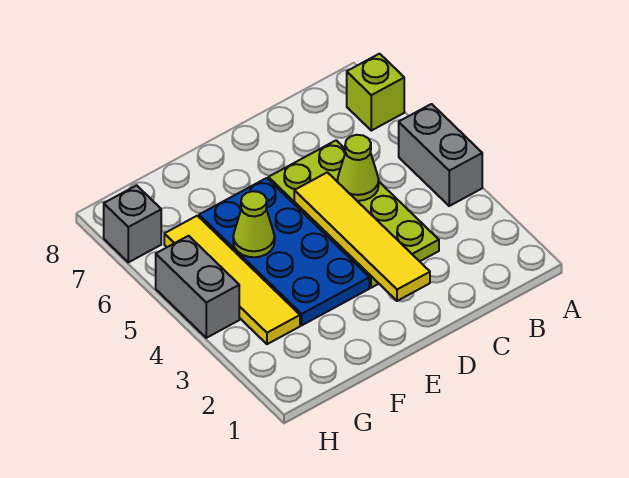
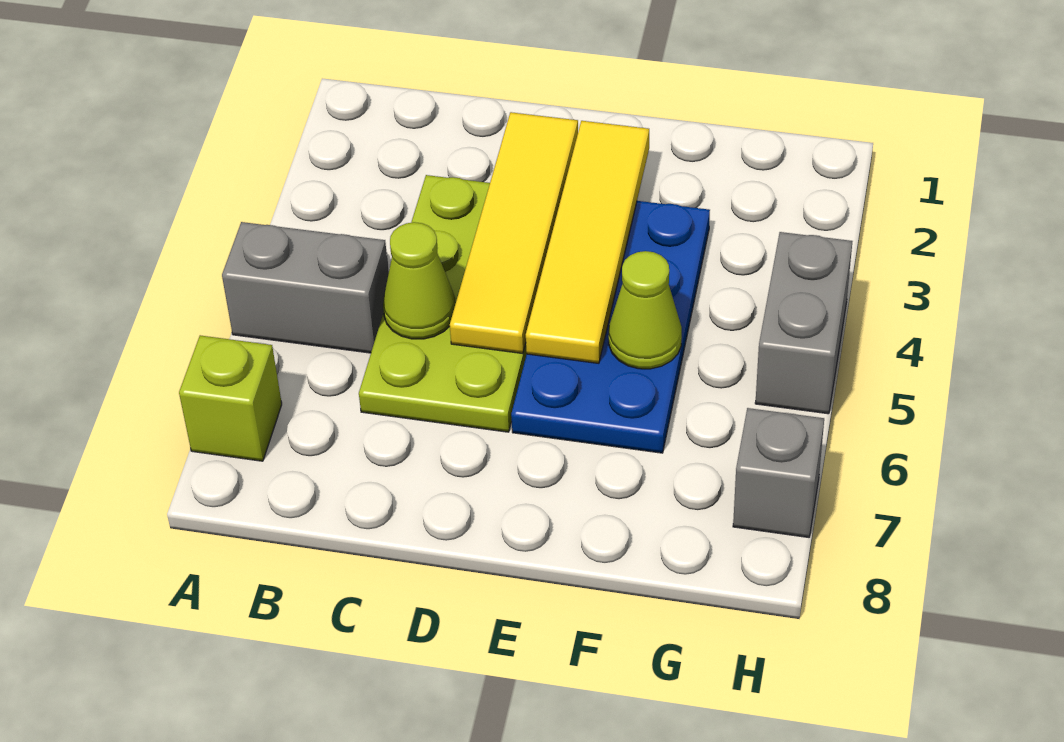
grey brick A4:A5 level 1 -> grey brick A5:B5 level 1
yellow tile G3:G6 level 1 -> yellow tile E2:E5 level 2

